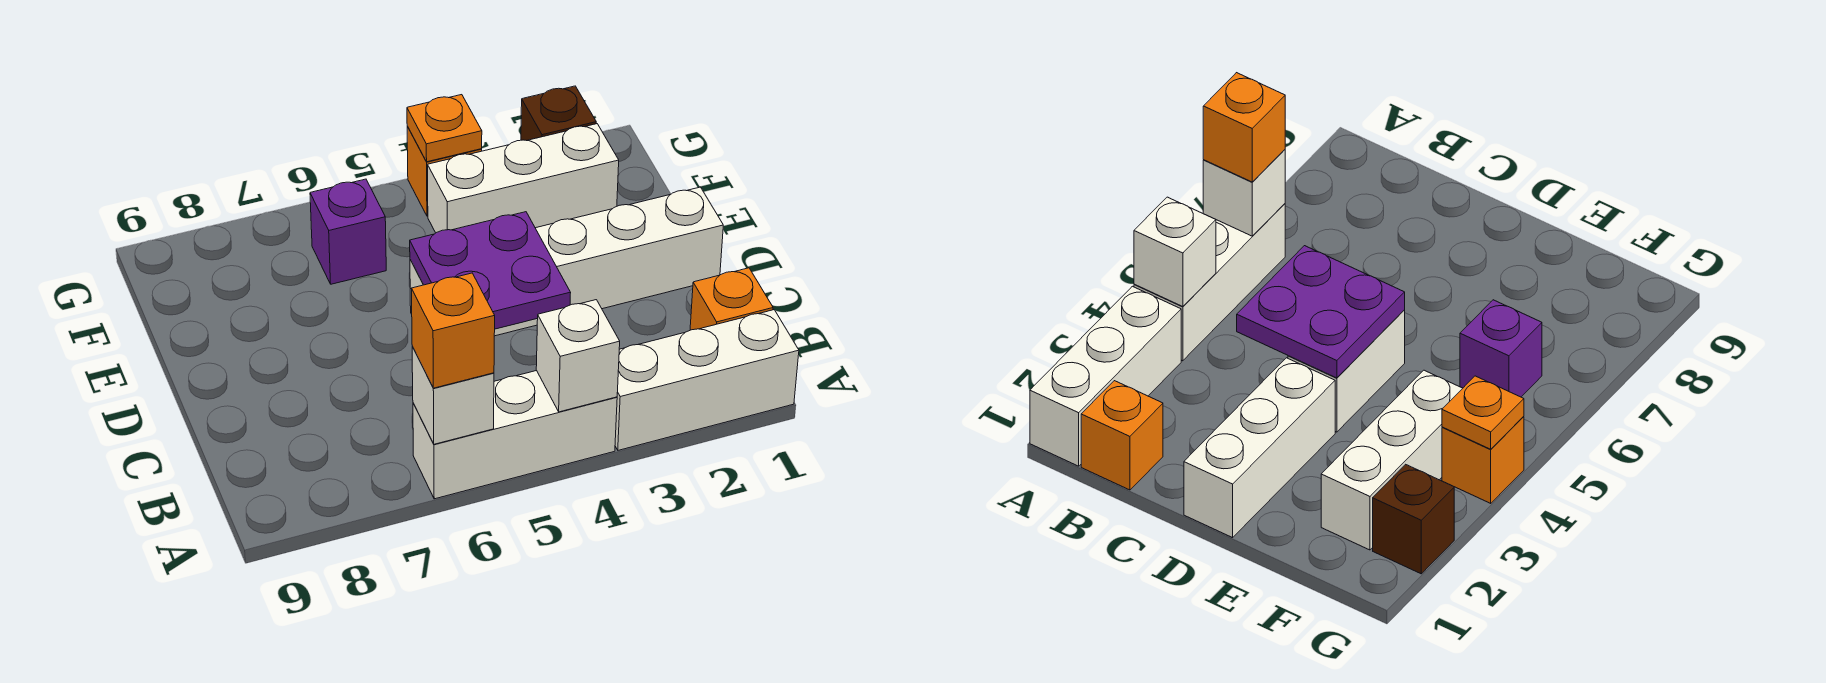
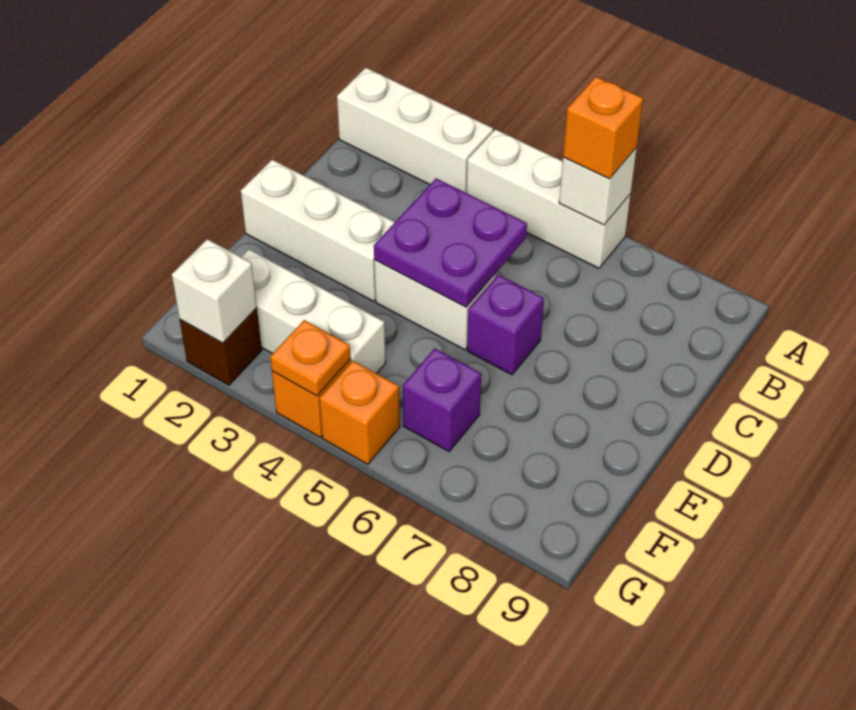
white brick A4 level 2 -> white brick G2 level 2
orange brick B1 level 1 -> orange brick G5 level 1
none -> purple brick D6 level 1

